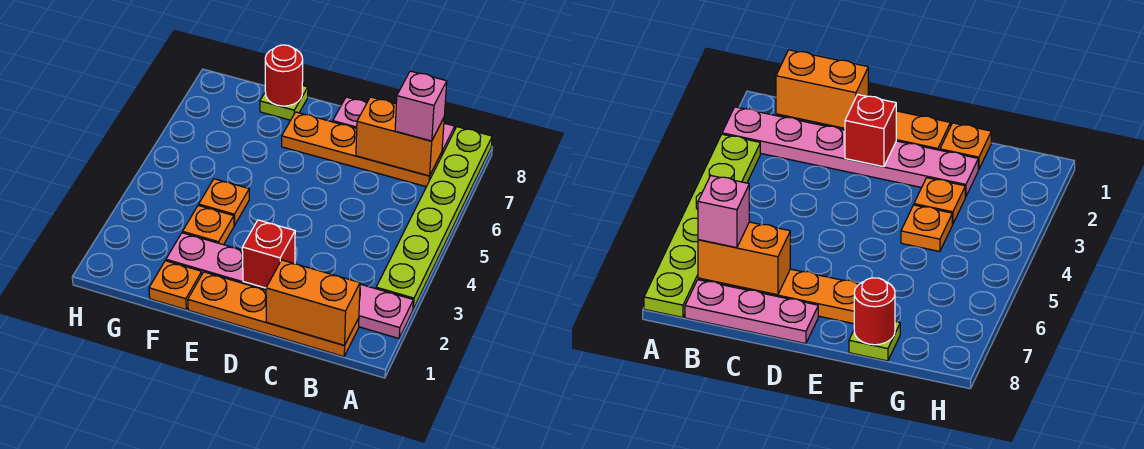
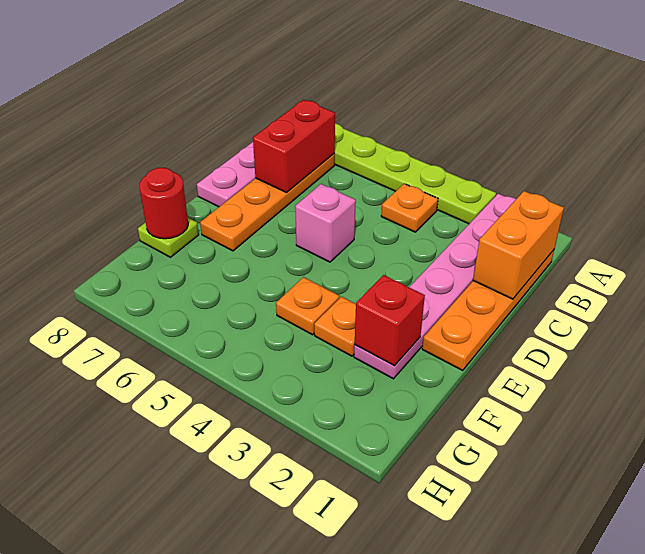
orange brick B7:C7 level 2 -> red brick B7:C7 level 2
pink brick B7 level 3 -> pink brick D5 level 1
red brick D2 level 2 -> red brick F2 level 2
orange plate F1 level 1 -> orange plate B4 level 1

